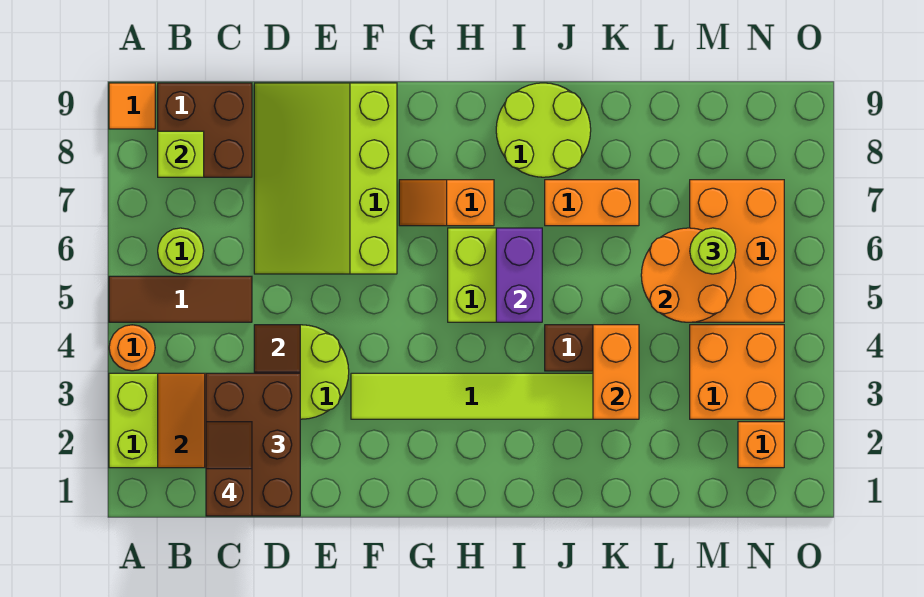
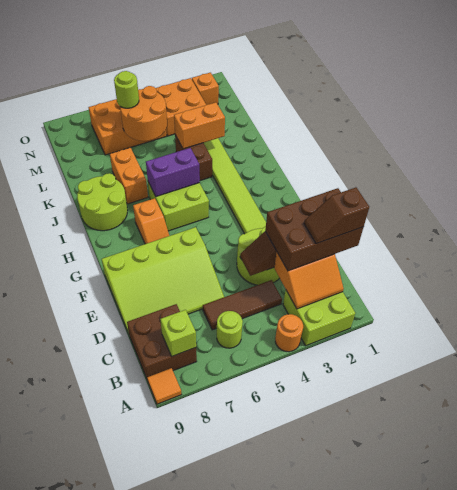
brown tile A5:C5 level 1 -> brown tile C4:C6 level 1

